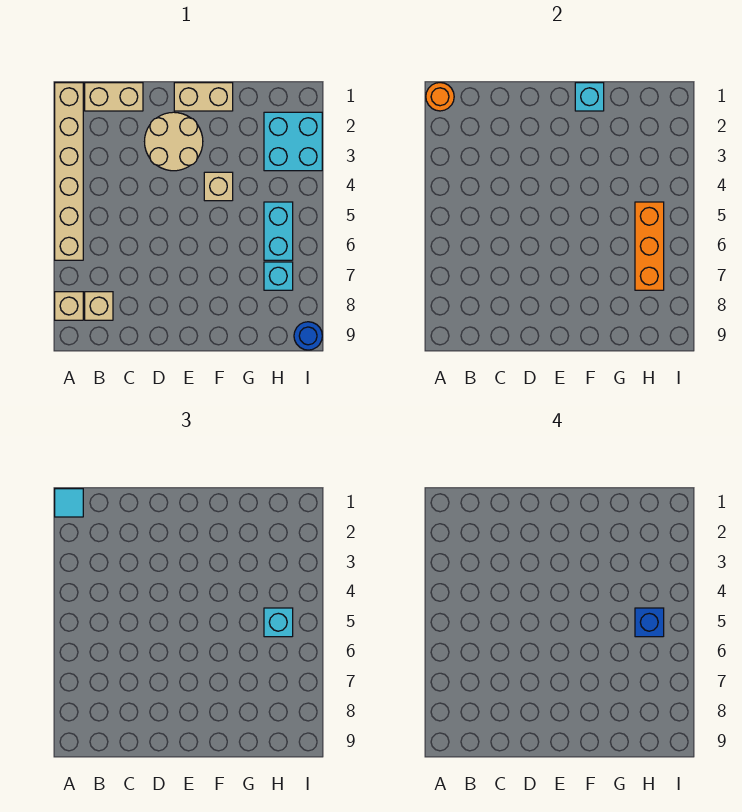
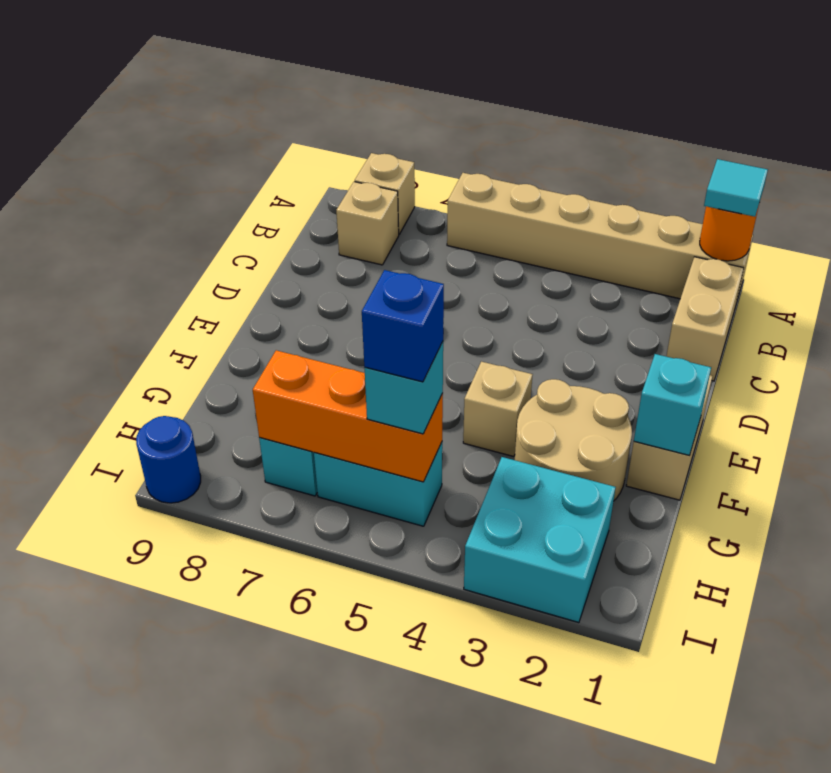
tan round brick D2:E3 level 1 -> tan round brick F2:G3 level 1

